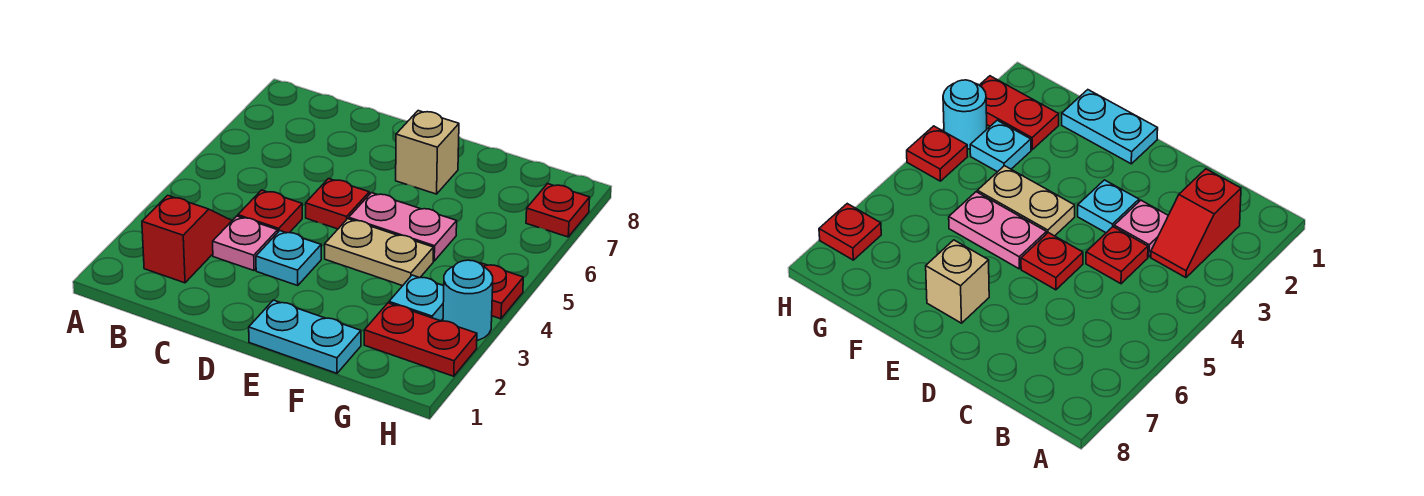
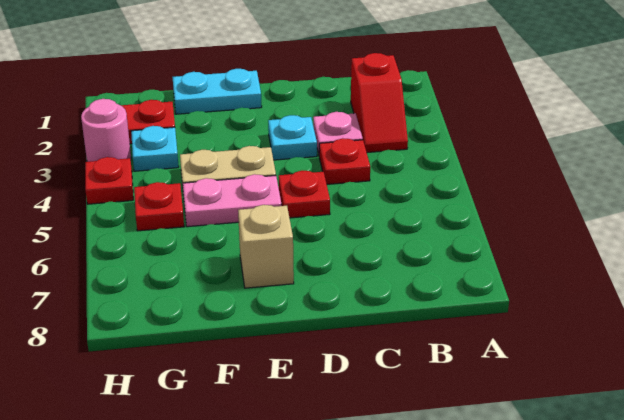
cyan round brick H3 level 1 -> pink round brick H3 level 1
red plate H7 level 1 -> red plate G5 level 1

